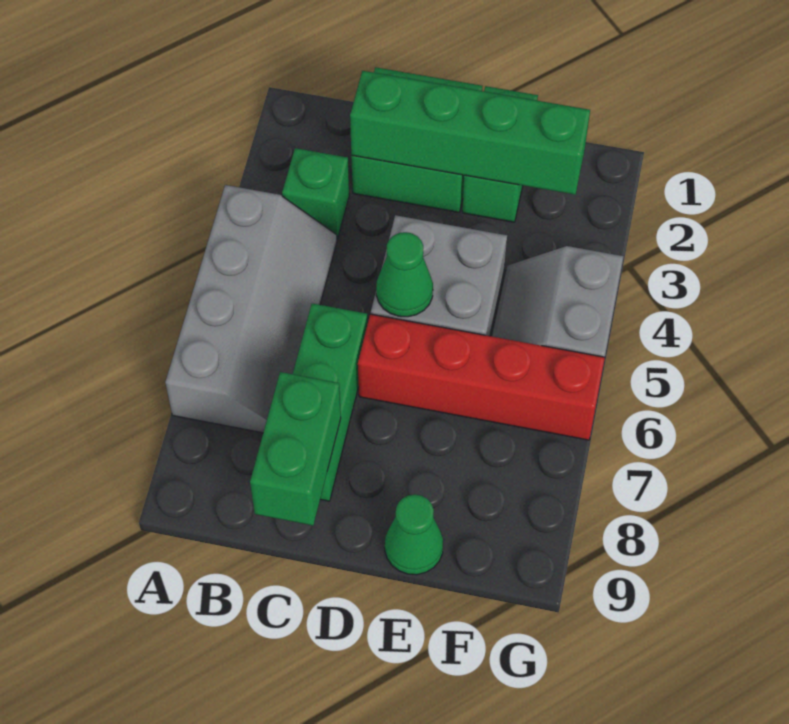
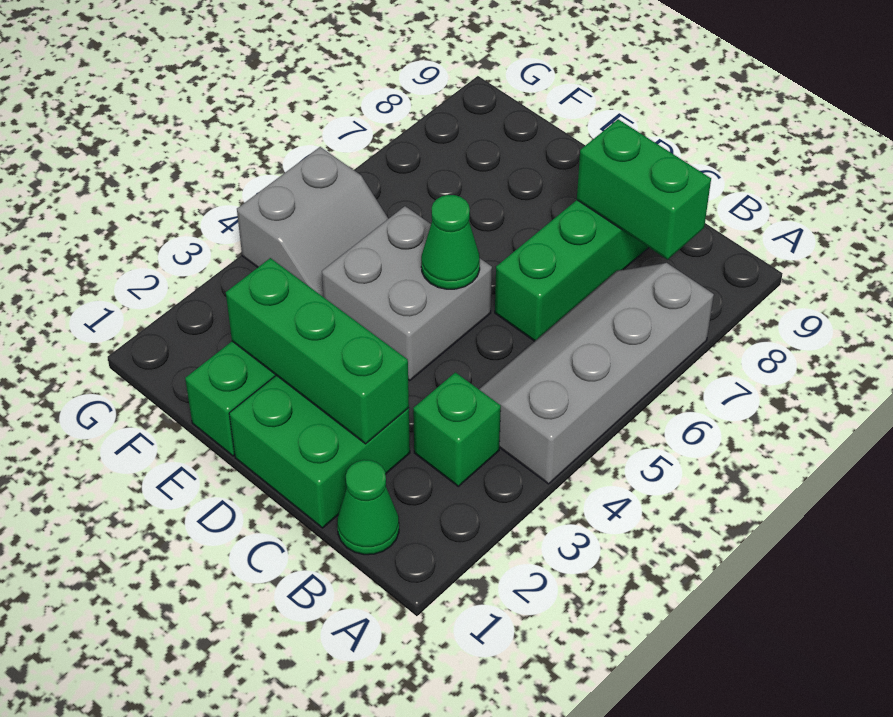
green brick C2:F2 level 2 -> green brick C2:E2 level 2
green brick C8:C9 level 2 -> green brick B8:C8 level 2
red brick D6:G6 level 1 -> none
green cone E9 level 1 -> green cone B1 level 1

